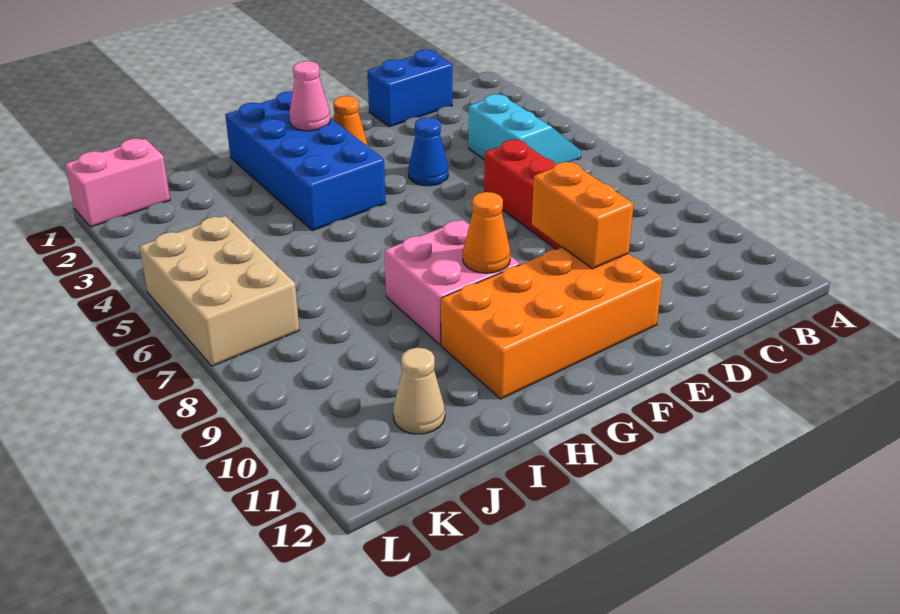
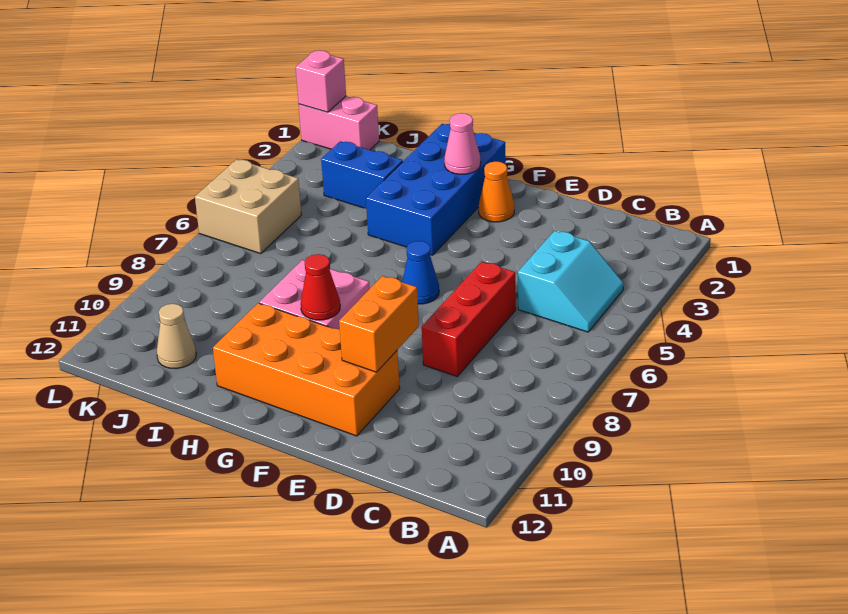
blue brick C1:D1 level 1 -> blue brick I3:J3 level 1
blue cone E4 level 1 -> blue cone F6 level 1
orange cone G9 level 2 -> red cone G9 level 2
tan brick K5:L7 level 1 -> tan brick K5:L6 level 1
none -> pink brick L1 level 2

